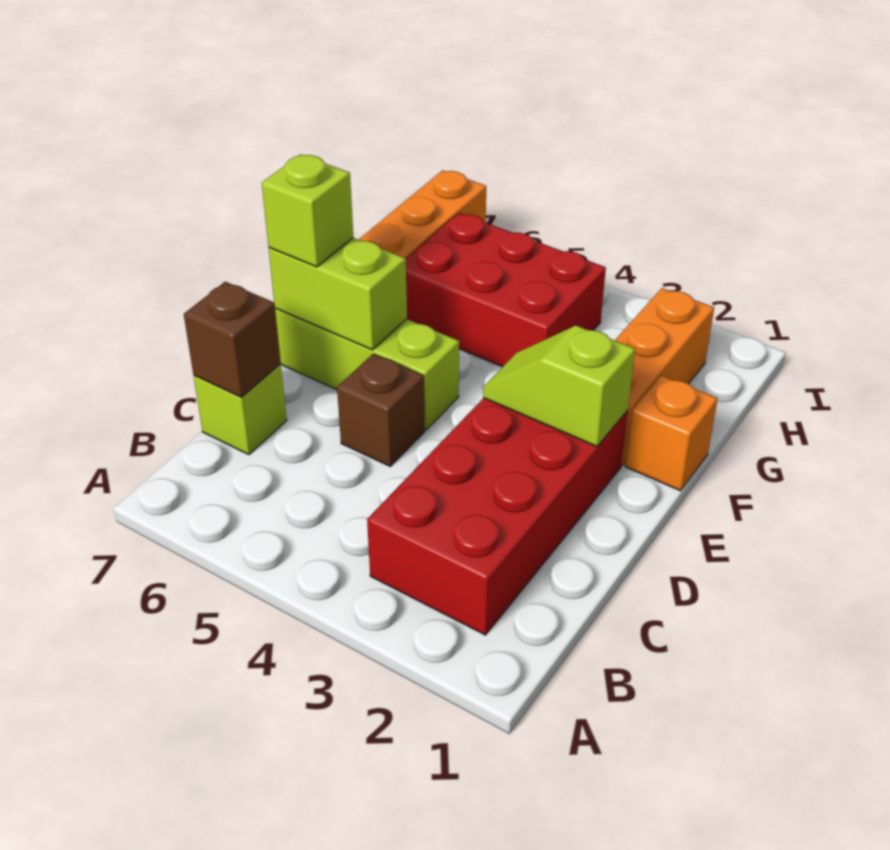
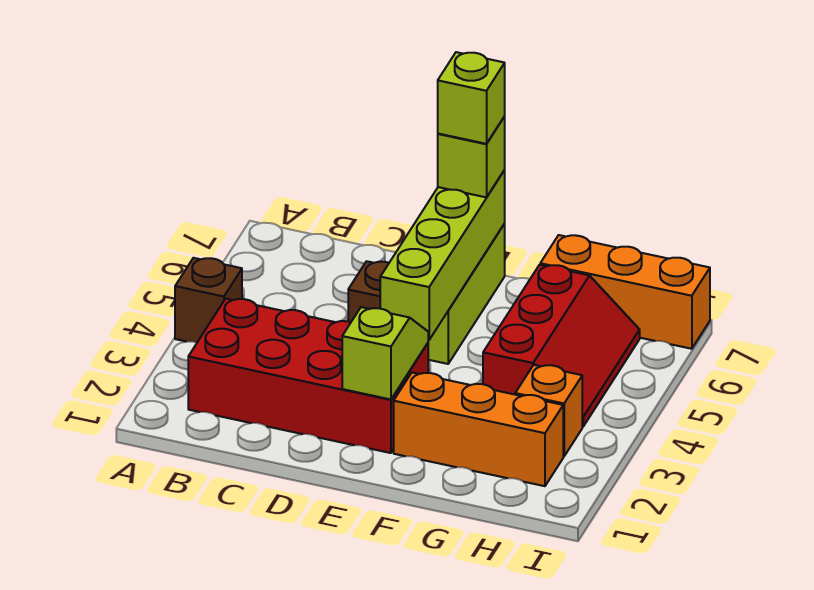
lime brick C7 level 1 -> lime brick E7 level 4
brown brick C7 level 2 -> brown brick A4 level 1
lime brick E6:E7 level 2 -> lime brick E4:E7 level 2
orange brick F1 level 1 -> orange brick H3 level 1
red brick G4:H6 level 1 -> red slope G4:H6 level 1 top G

